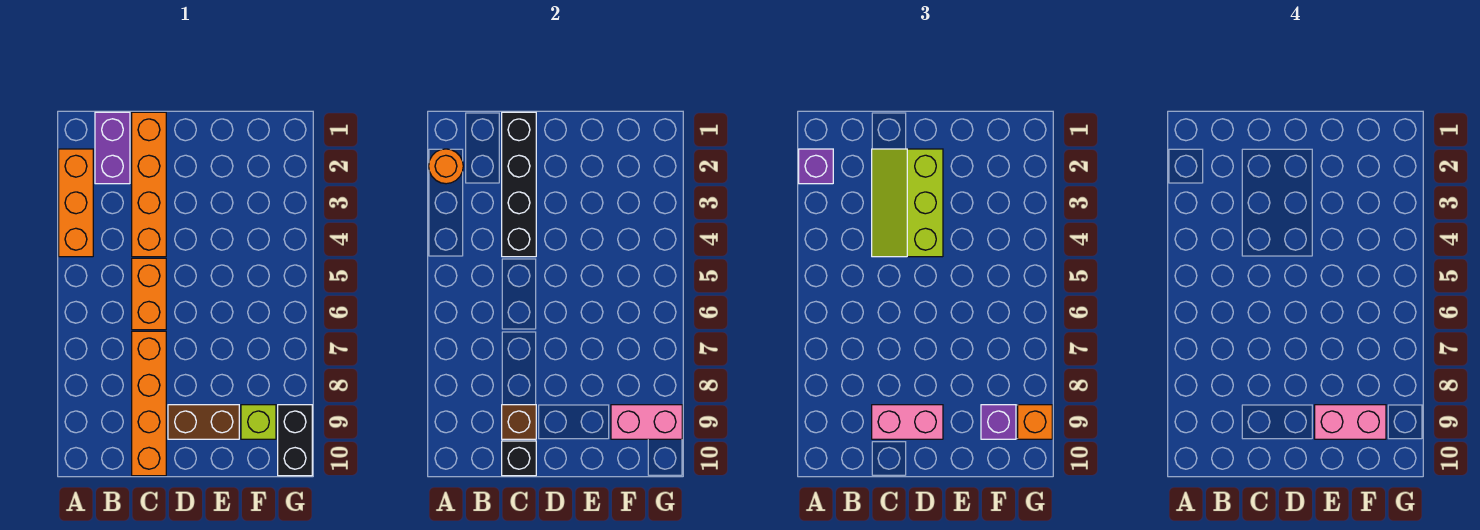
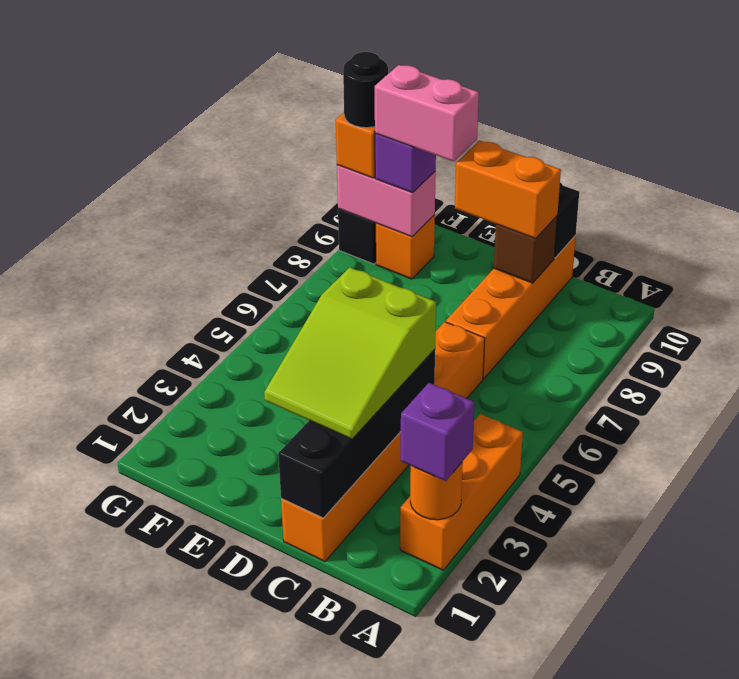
purple brick B1:B2 level 1 -> none
lime slope C2:D4 level 3 top D -> lime slope C2:D4 level 3 top 4
pink brick C9:D9 level 3 -> orange brick C9:D9 level 3
brown brick D9:E9 level 1 -> none
lime brick F9 level 1 -> orange brick F9 level 1
none -> black round brick G9 level 4

